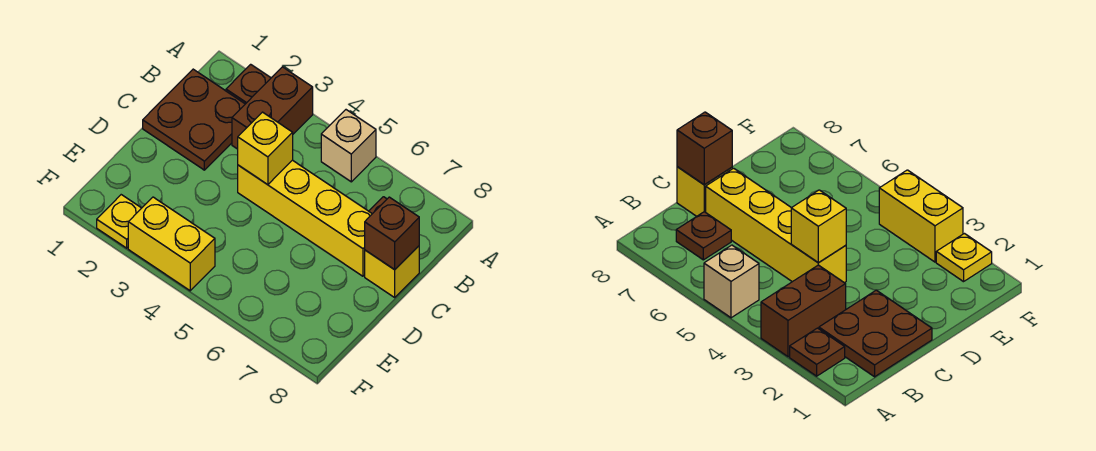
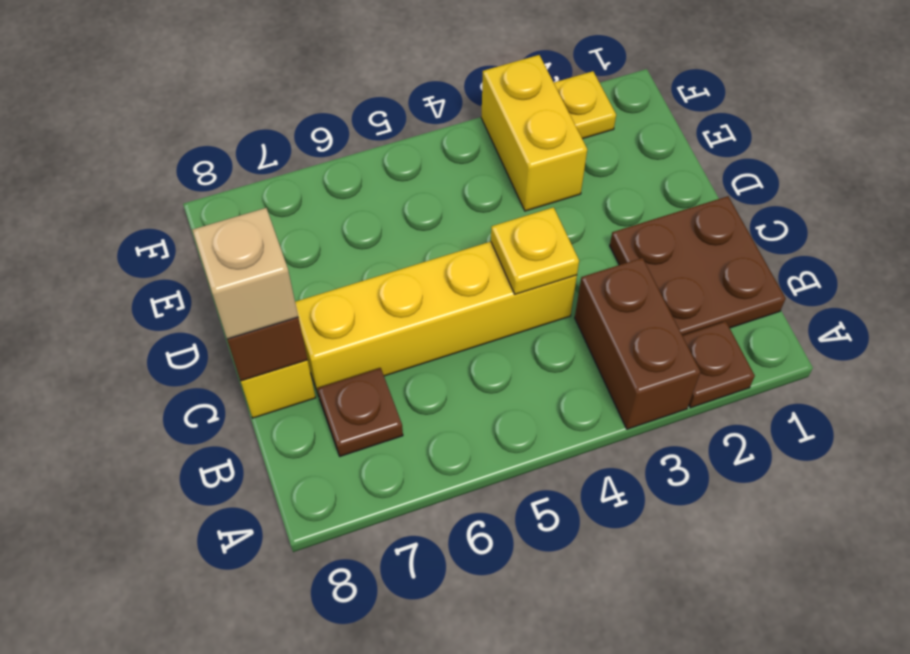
tan brick A5 level 1 -> tan brick C8 level 3
yellow brick C4 level 2 -> yellow plate C4 level 2
yellow brick F3:F4 level 1 -> yellow brick E3:F3 level 1

